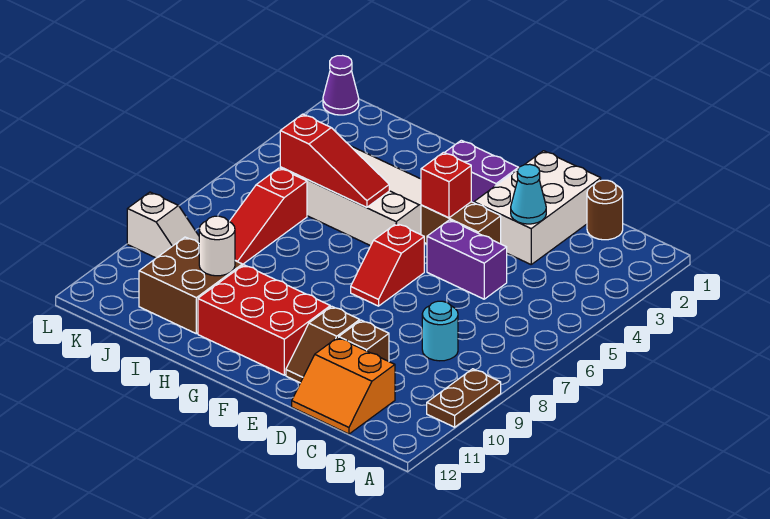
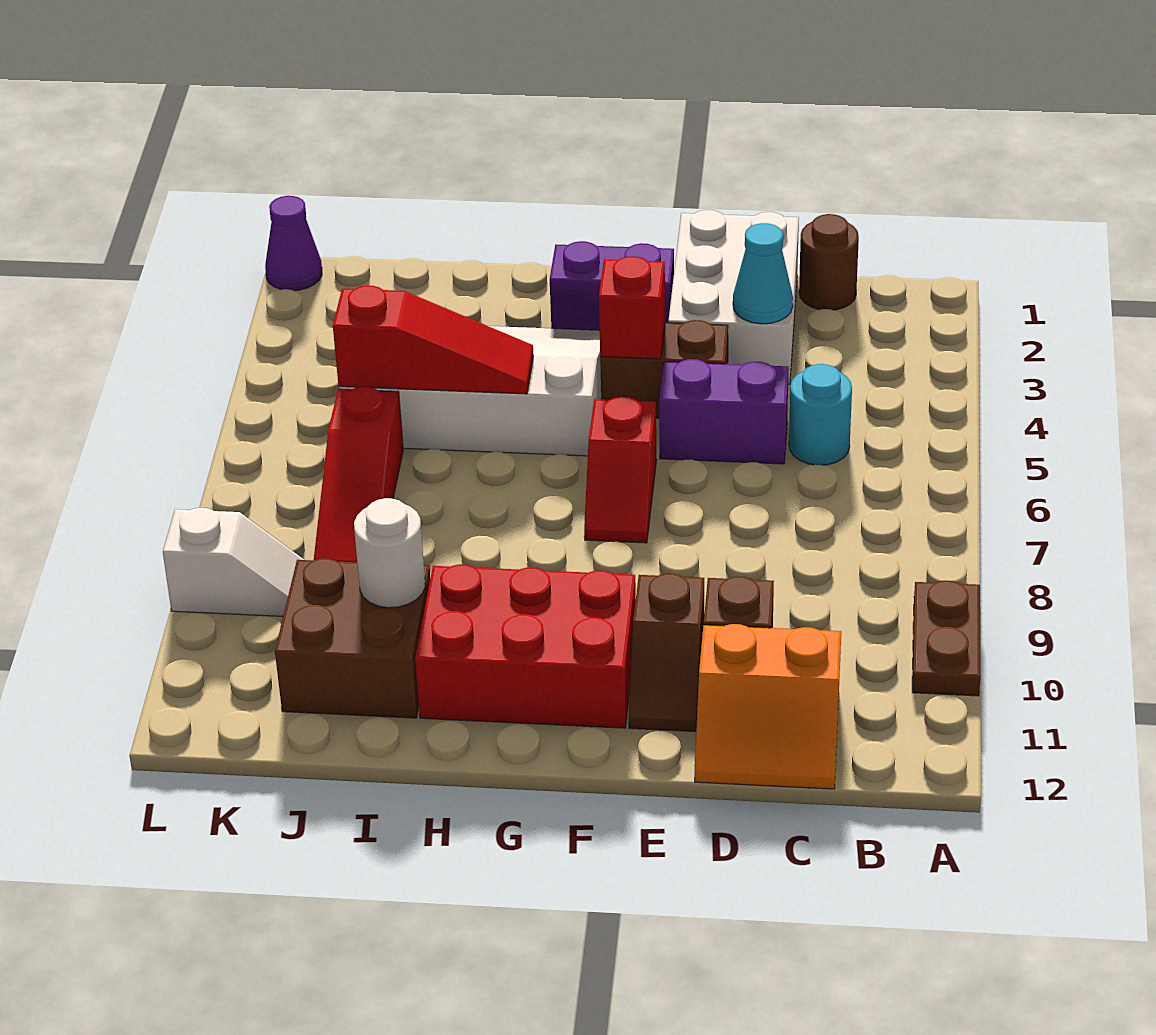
cyan round brick C8 level 1 -> cyan round brick C5 level 1

